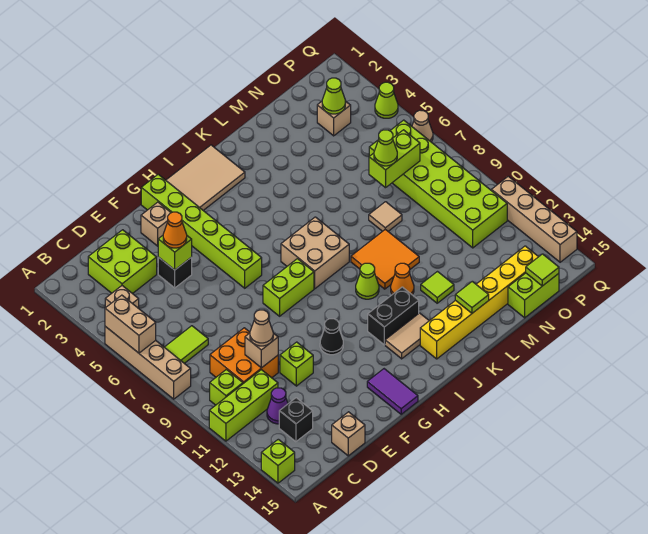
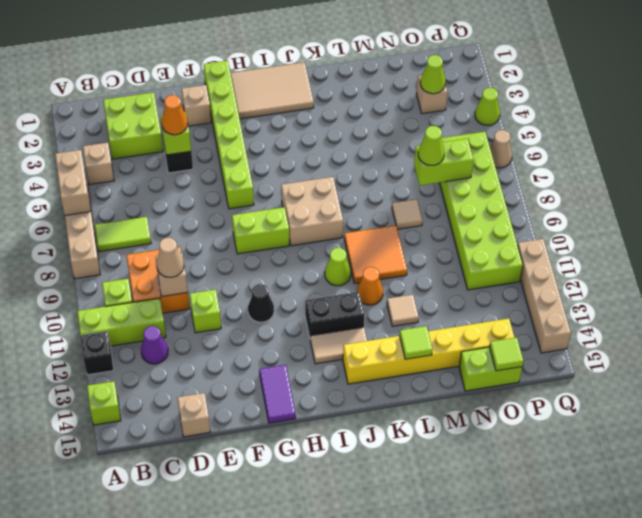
black brick C13 level 1 -> black brick A12 level 1
lime tile L12 level 1 -> tan tile L12 level 1

